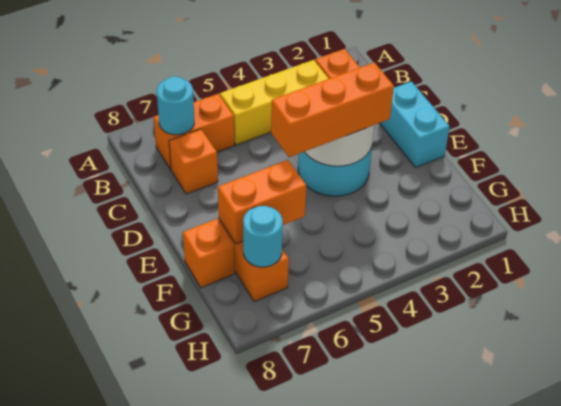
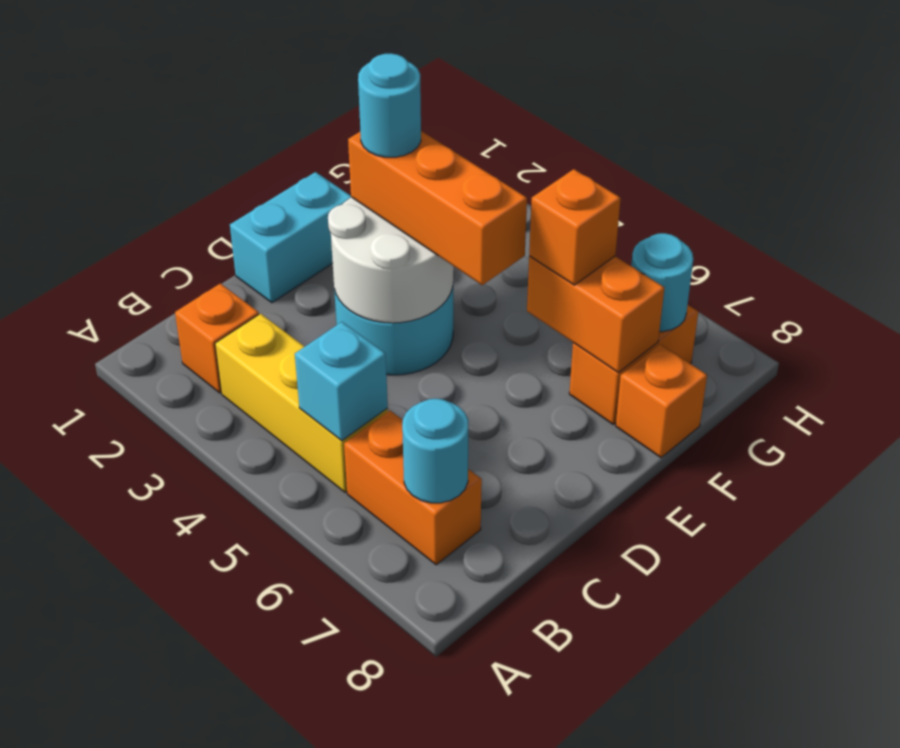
none -> cyan brick B5 level 2
orange brick C7 level 1 -> orange brick F6 level 3
none -> cyan round brick E3 level 4

